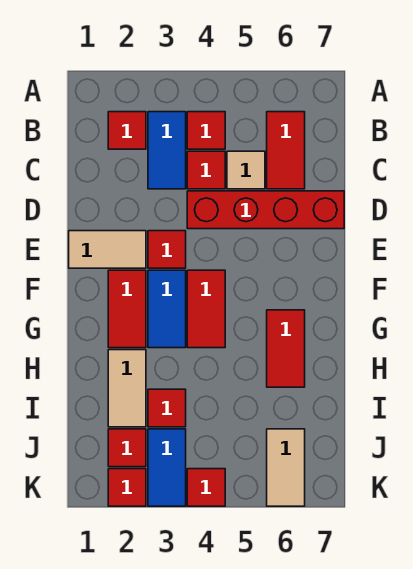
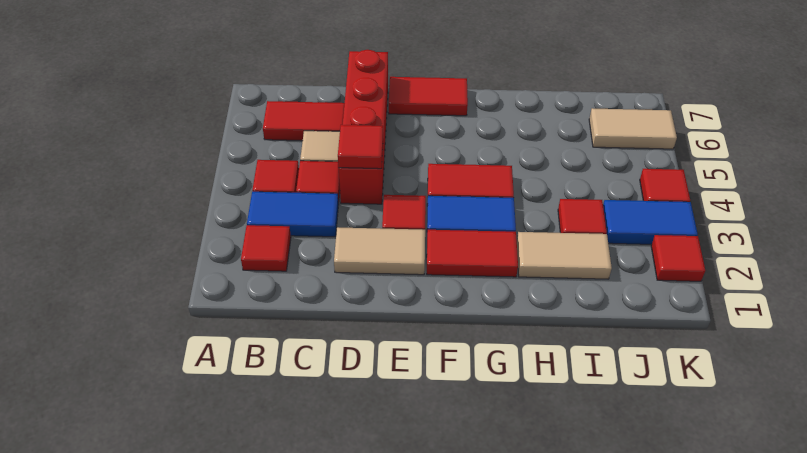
tan tile E1:E2 level 1 -> tan tile D2:E2 level 1
red tile G6:H6 level 1 -> red tile E7:F7 level 1
red tile J2 level 1 -> red tile D4 level 2

